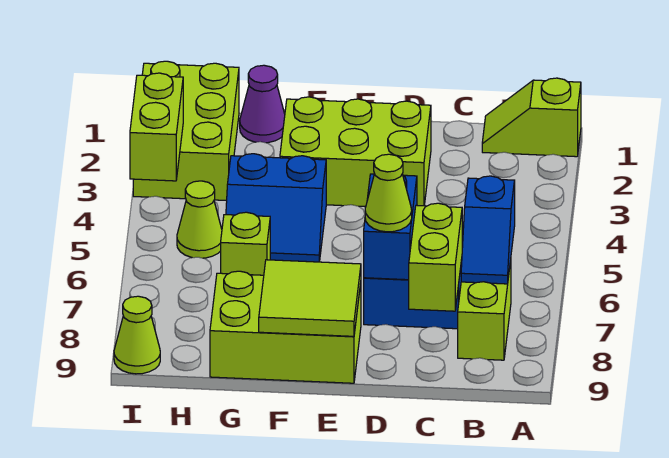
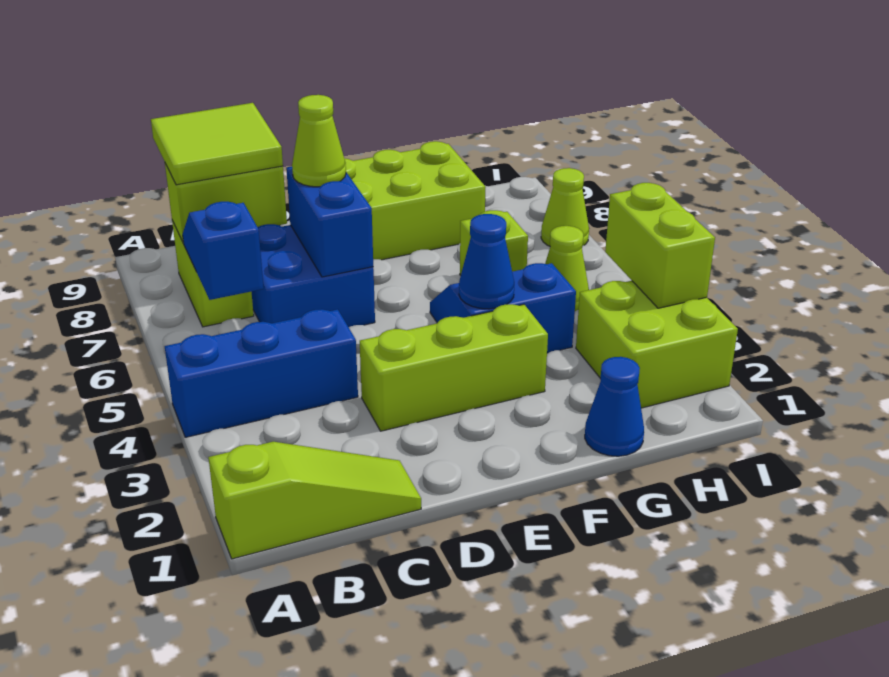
lime slope A1:B1 level 1 top A -> lime slope A1:C1 level 1 top A
none -> blue brick A4:C4 level 1
lime brick C7:C8 level 2 -> lime brick B8:C8 level 2
lime brick D2:F3 level 1 -> lime brick D3:F3 level 1
lime tile E8:F9 level 2 -> lime tile B8:C9 level 3
none -> blue cone F4 level 2
purple cone G1 level 1 -> blue cone G1 level 1
lime brick H1:I3 level 1 -> lime brick H2:I3 level 1
lime cone I9 level 1 -> lime cone I7 level 1

